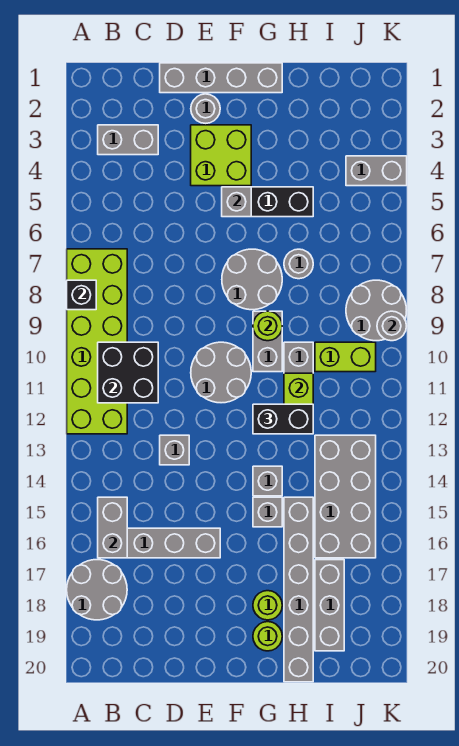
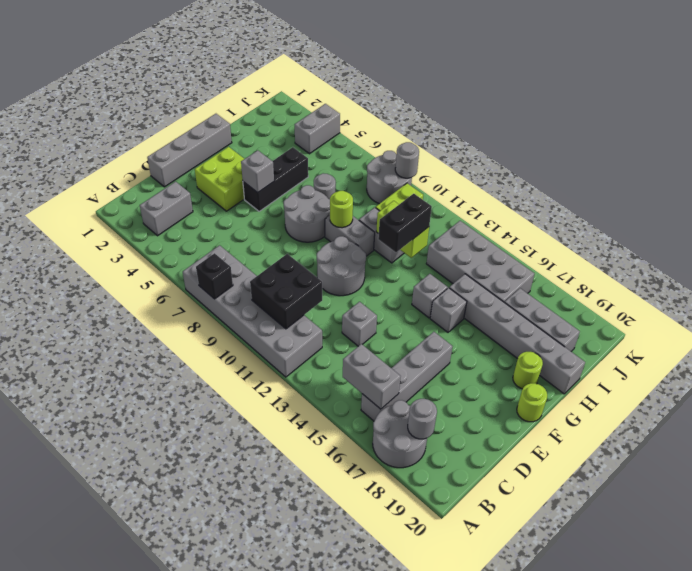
lime brick A7:B12 level 1 -> grey brick A7:B12 level 1
grey round brick E2 level 1 -> grey round brick B18 level 2
lime round brick G18 level 1 -> lime round brick F20 level 1

